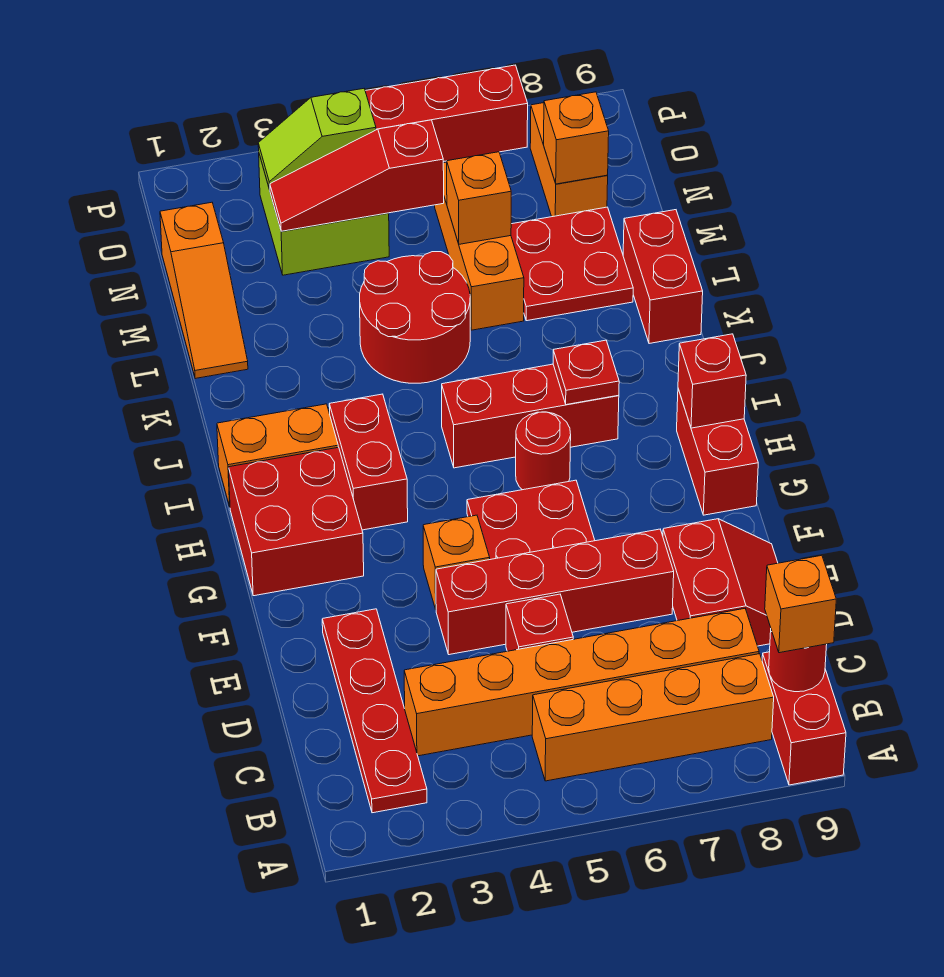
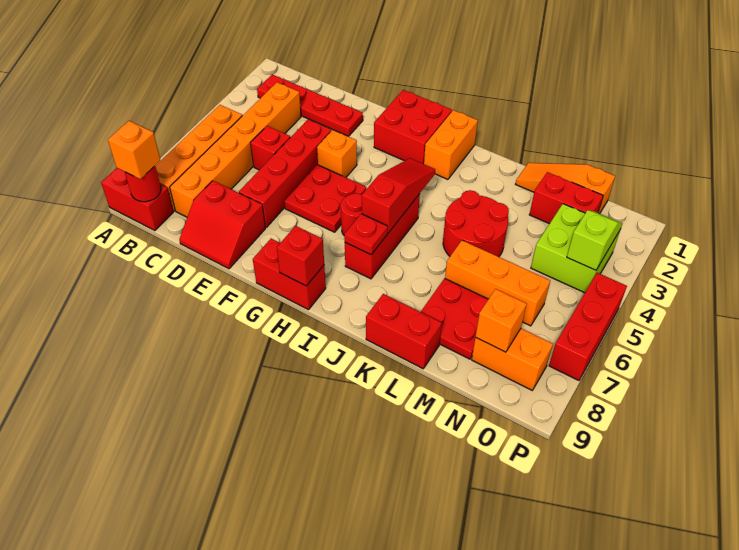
red brick H3:I3 level 1 -> red brick M2:N2 level 1
orange brick M6 level 2 -> none
red slope N3:N5 level 2 top 5 -> red slope I4:I6 level 2 top 6

